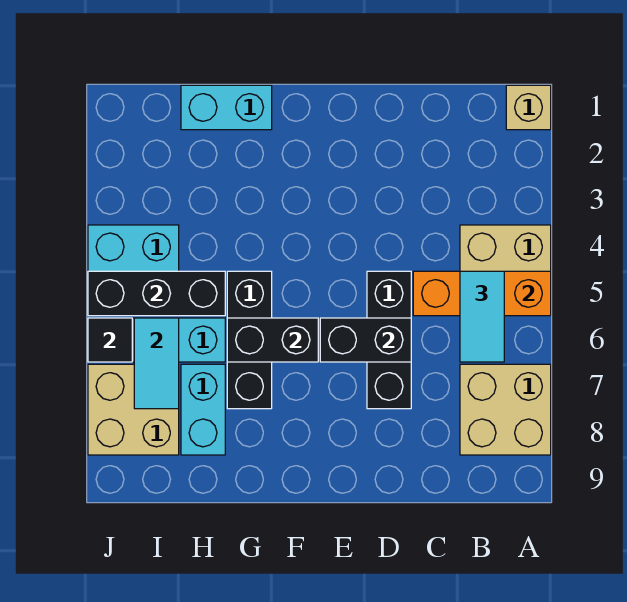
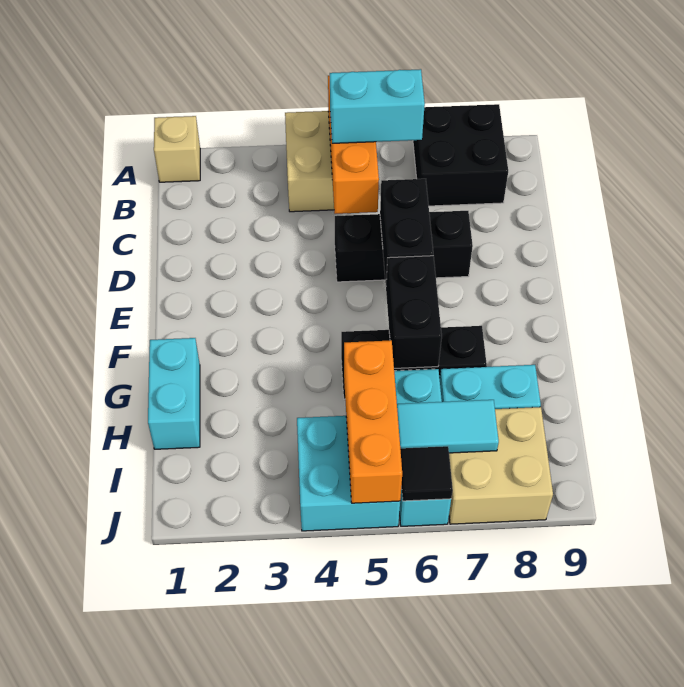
tan brick A7:B8 level 1 -> black brick A7:B8 level 1
cyan tile B5:B6 level 3 -> cyan brick B5:B6 level 3
black brick H5:J5 level 2 -> orange brick H5:J5 level 2

